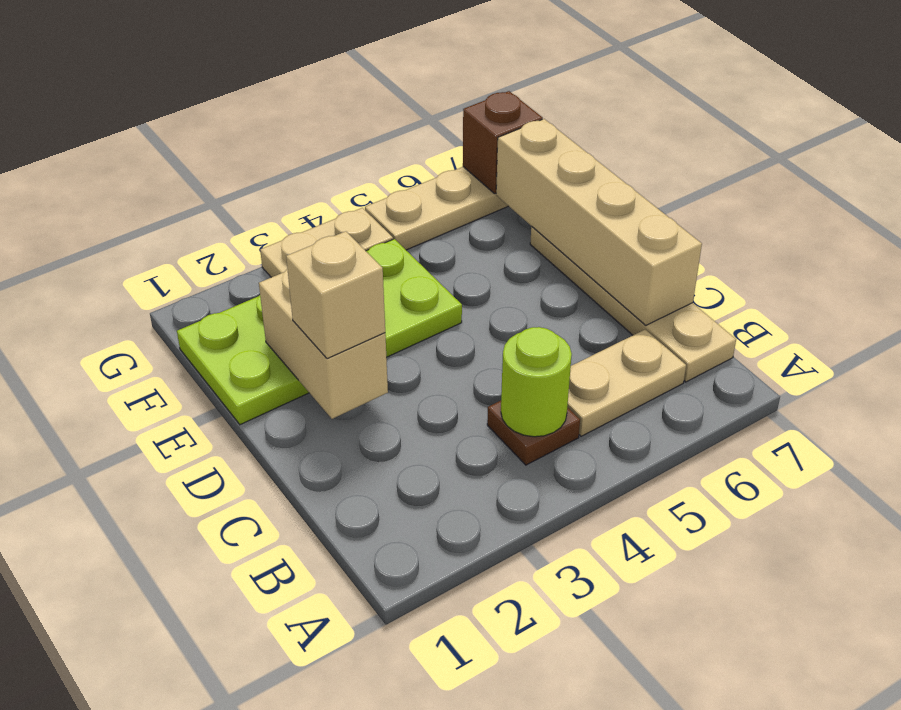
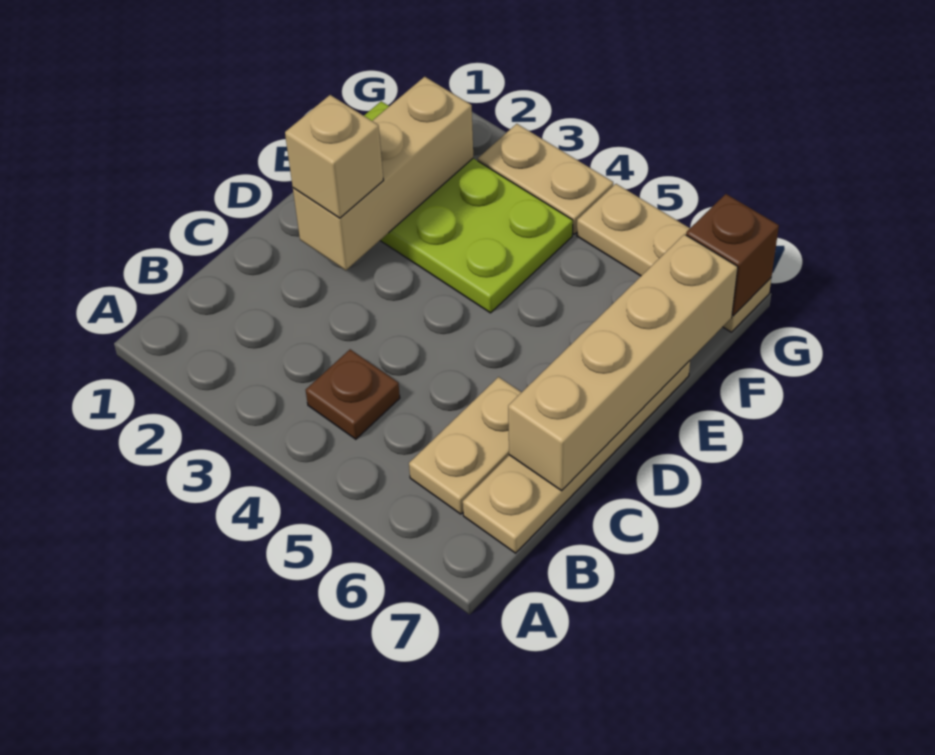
lime round brick B4 level 2 -> none
tan plate B5:B6 level 1 -> tan plate B6:C6 level 1
tan brick D2:E2 level 2 -> tan brick D2:F2 level 2

